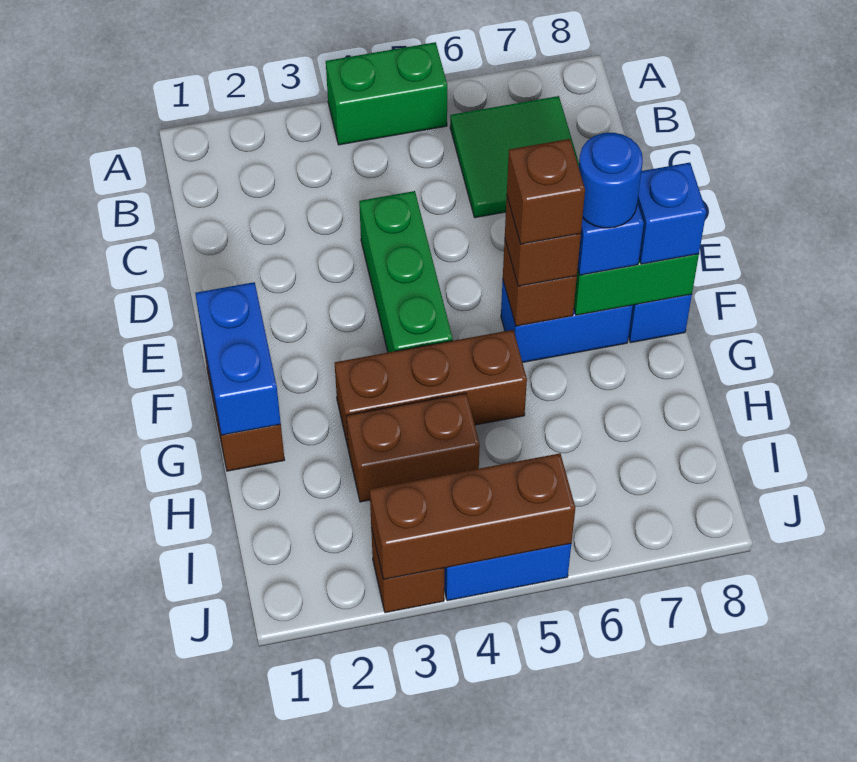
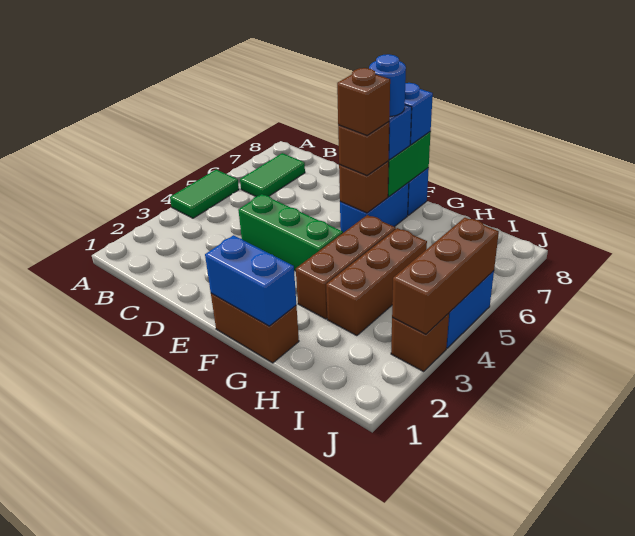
green brick A4:A5 level 1 -> green tile A4:A5 level 1
green tile B6:C7 level 1 -> green tile B6:B7 level 1
brown brick H3:H4 level 1 -> brown brick H3:H5 level 1

